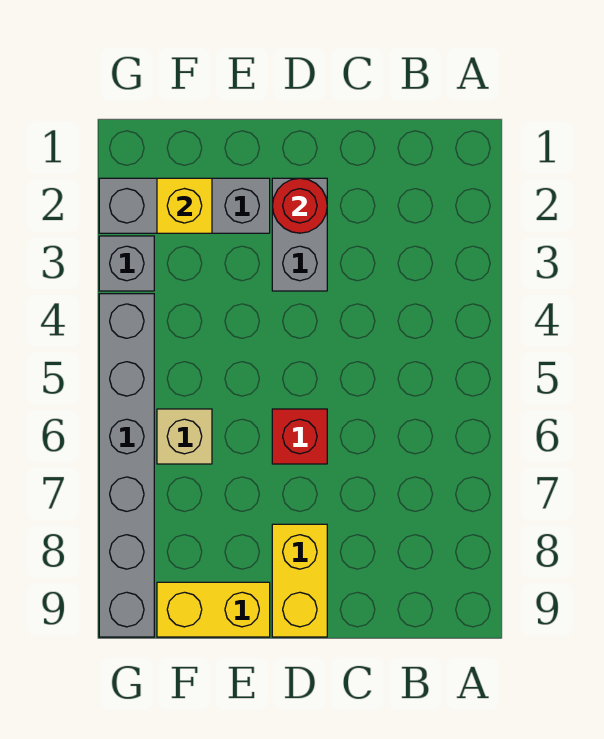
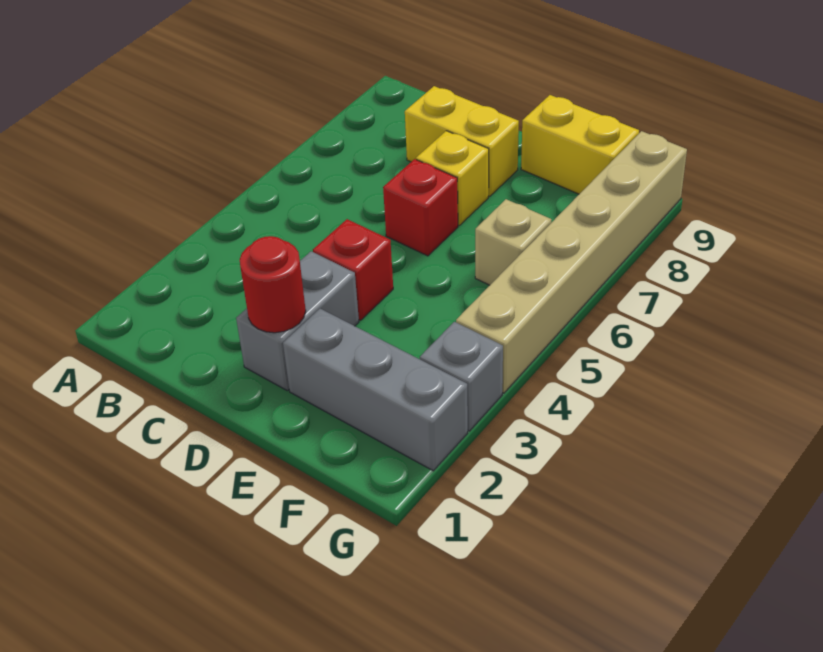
none -> red brick D4 level 1
yellow brick D8:D9 level 1 -> yellow brick C8:D8 level 1
yellow brick F2 level 2 -> yellow brick D7 level 1
grey brick G4:G9 level 1 -> tan brick G4:G9 level 1

